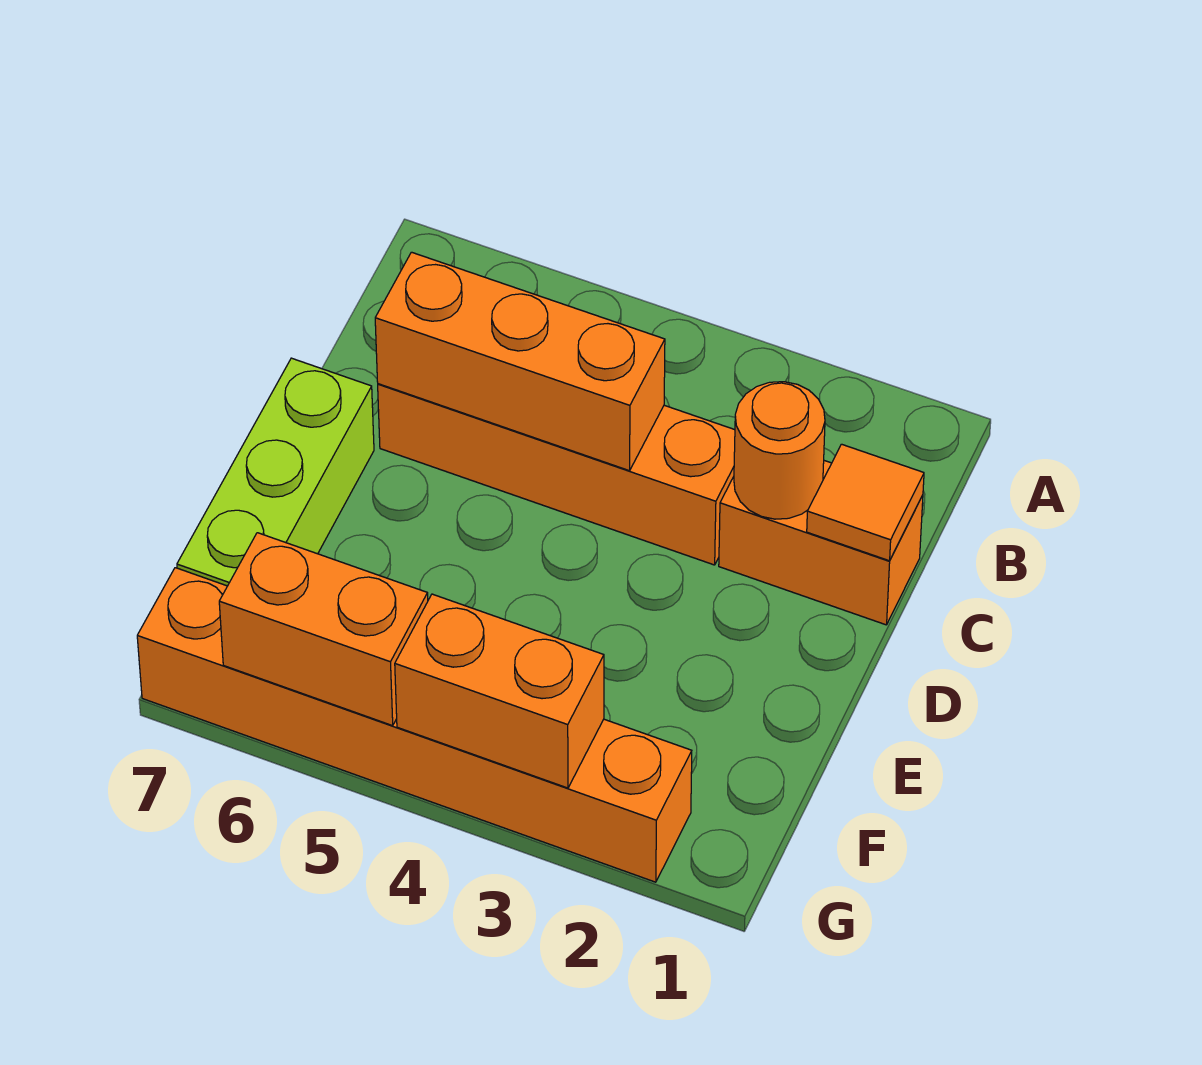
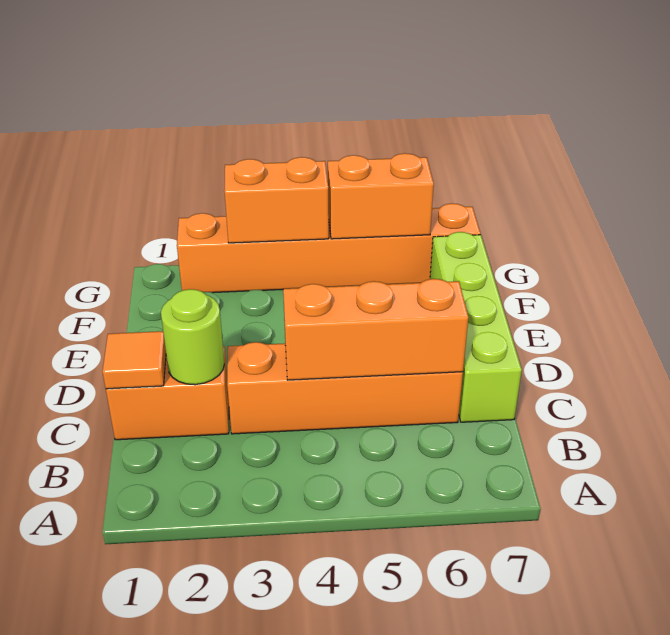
orange round brick C2 level 2 -> lime round brick C2 level 2
lime brick D7:F7 level 1 -> lime brick C7:F7 level 1

